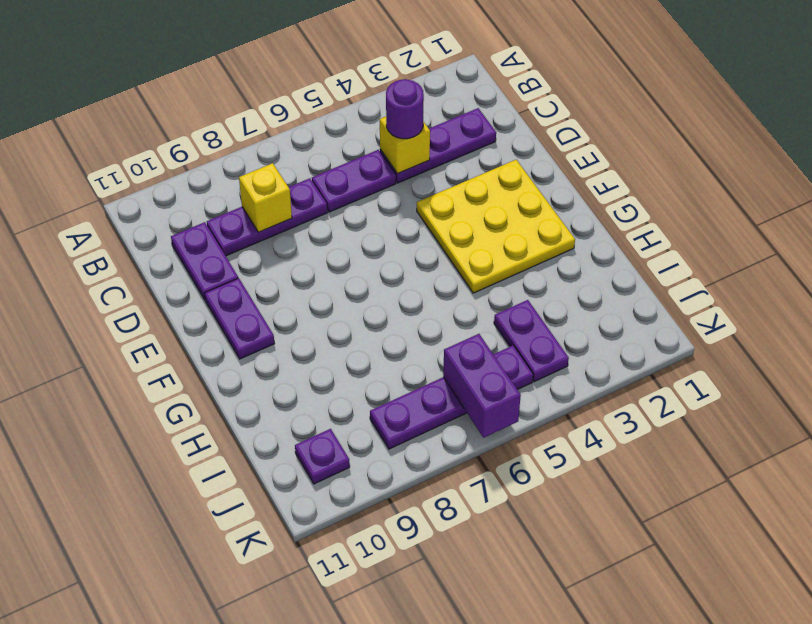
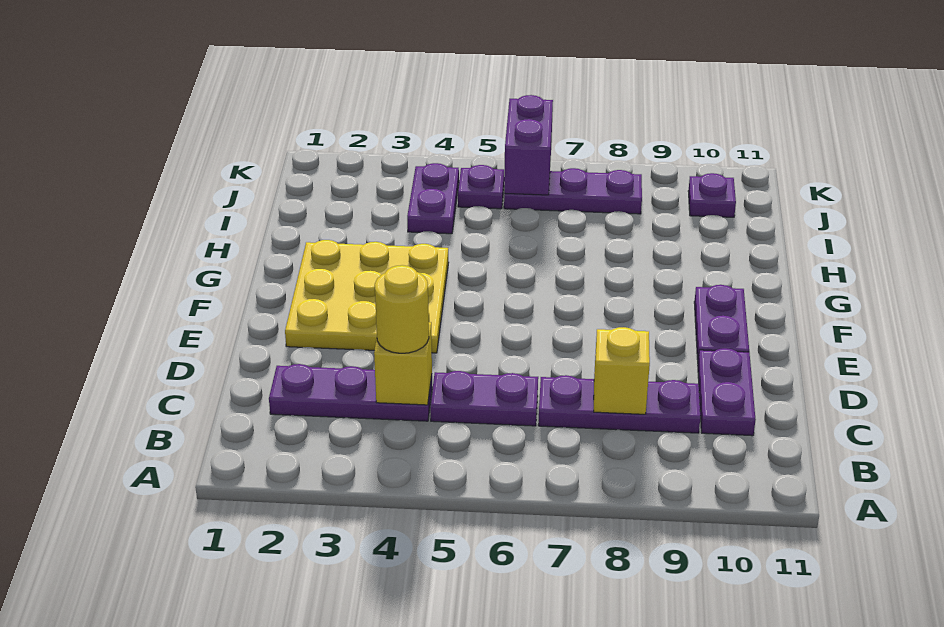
purple round brick C4 level 3 -> yellow round brick C4 level 3

